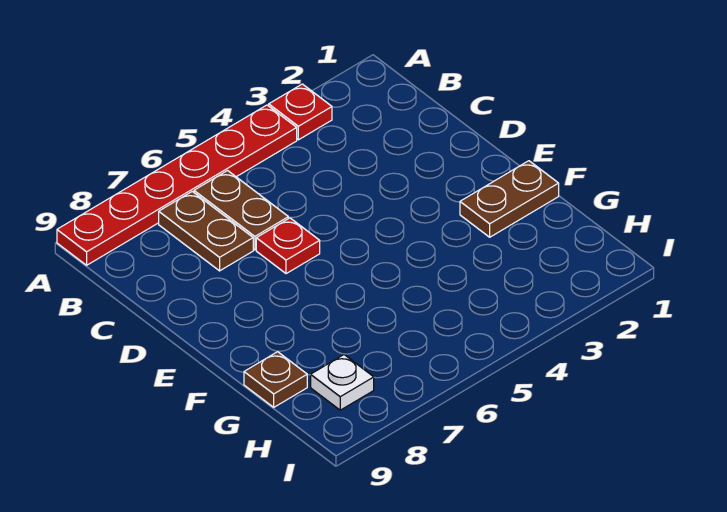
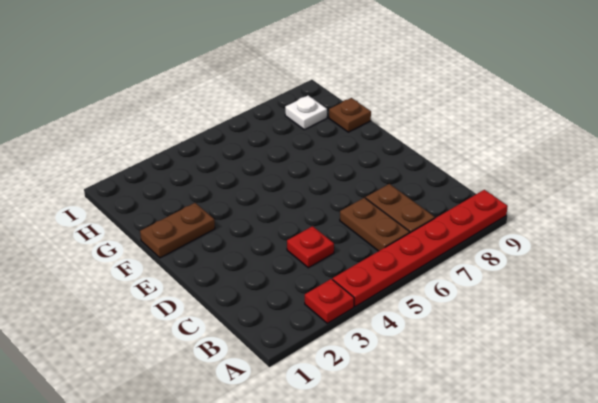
red plate D6 level 1 -> red plate C4 level 1

